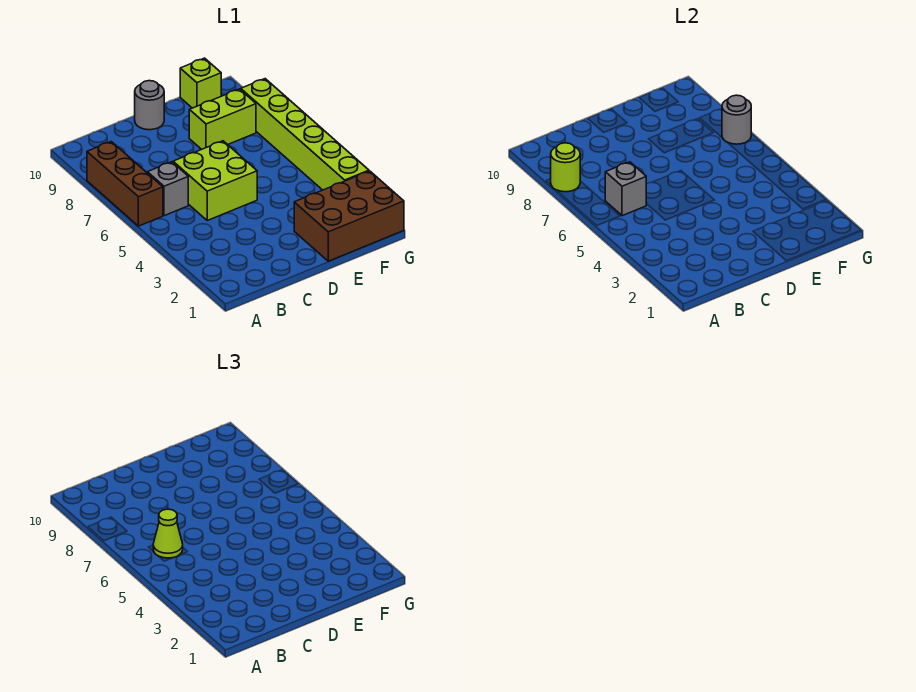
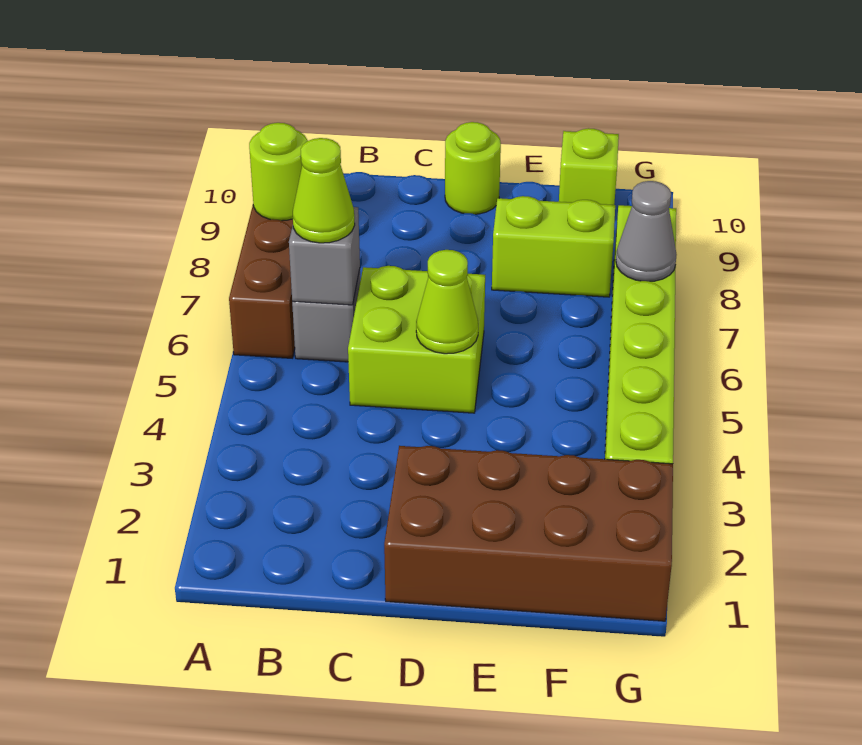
none -> lime cone D5 level 2
grey round brick D10 level 1 -> lime round brick D10 level 1
brown brick E1:G2 level 1 -> brown brick D1:G2 level 1
grey round brick G7 level 2 -> grey cone G7 level 2

